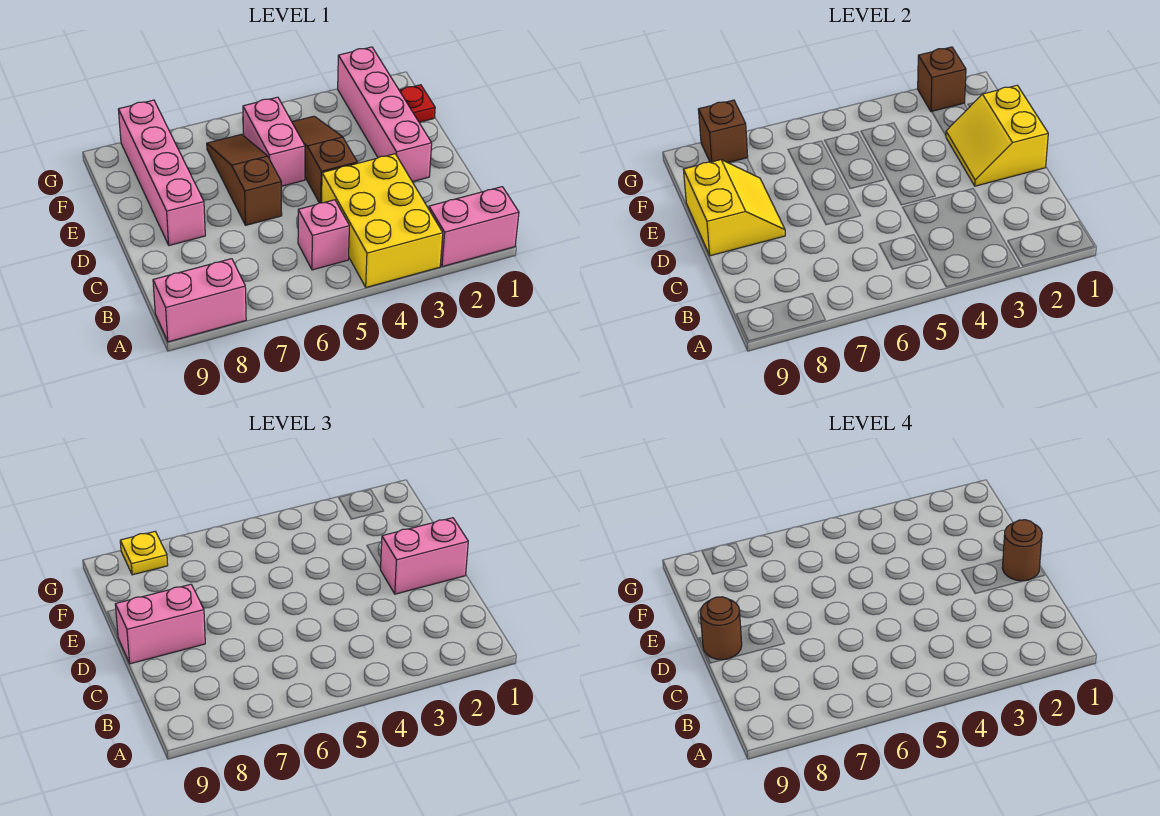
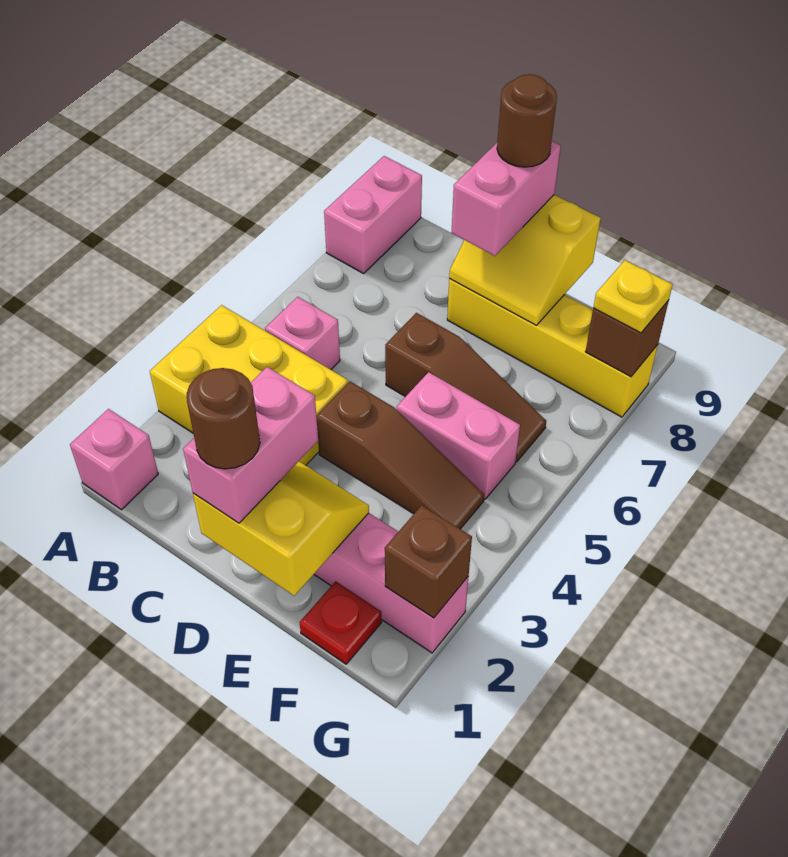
pink brick A1:A2 level 1 -> pink brick A1 level 1
pink brick D8:G8 level 1 -> yellow brick D8:G8 level 1

